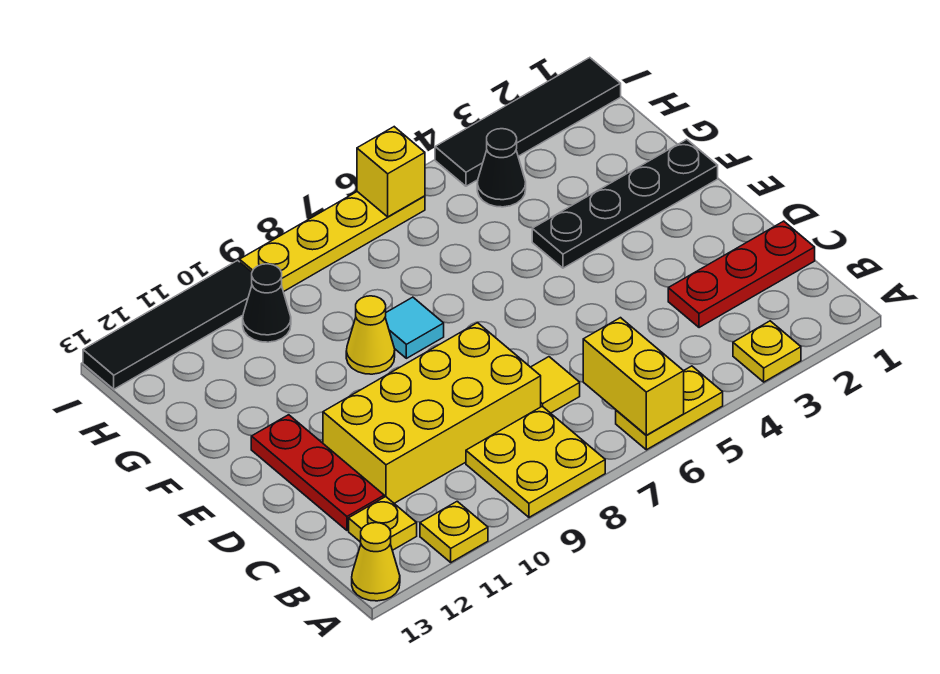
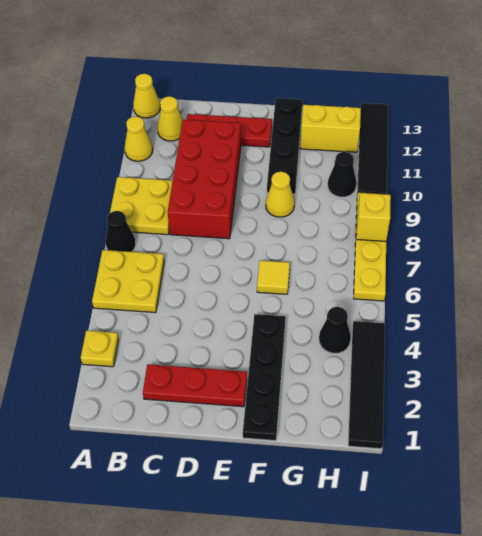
yellow plate A5:A6 level 1 -> yellow plate A5:B6 level 1
yellow brick A6:B6 level 2 -> yellow brick G12:H12 level 1
none -> black cone A7 level 1
yellow plate A11 level 1 -> yellow cone A11 level 1
yellow plate B12 level 1 -> yellow cone B12 level 1
red plate C1:C3 level 1 -> red plate C2:E2 level 1
yellow tile C7 level 1 -> yellow tile F6 level 1
yellow brick C8:D11 level 1 -> red brick C8:D11 level 1
cyan tile F8 level 1 -> none
none -> black plate F10:F13 level 1
yellow brick I6 level 2 -> yellow brick I8 level 2

